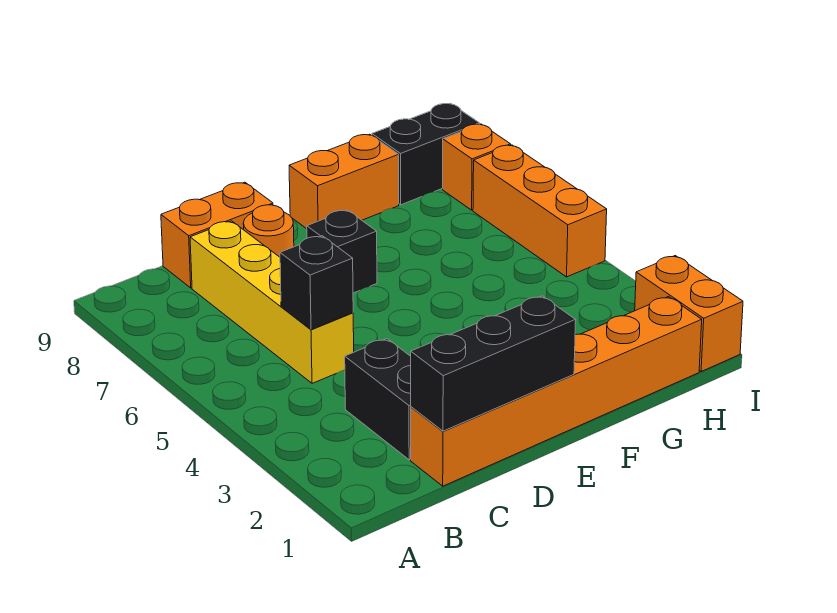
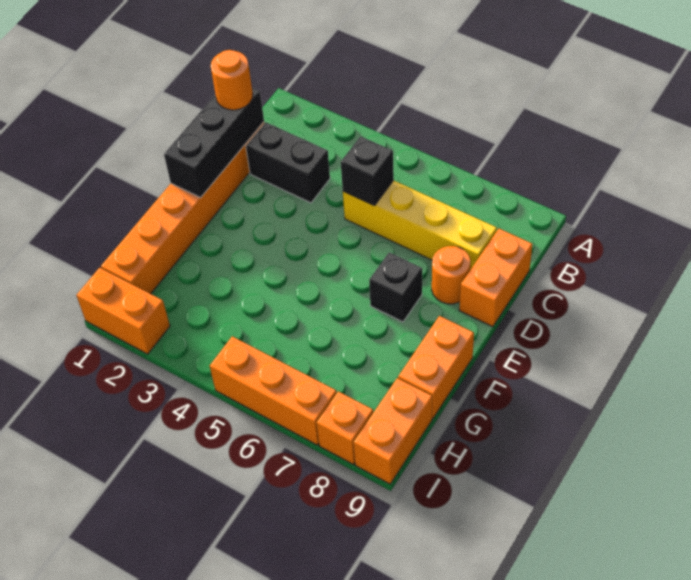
none -> orange round brick C1 level 3
black brick H9:I9 level 1 -> orange brick H9:I9 level 1

